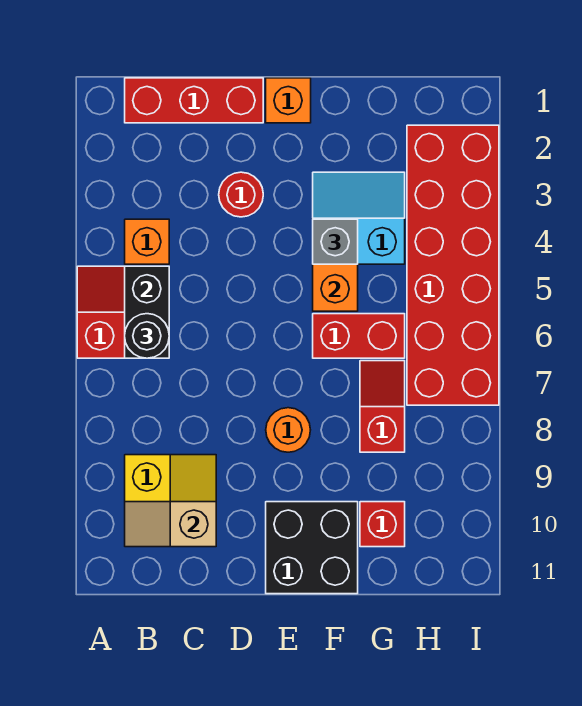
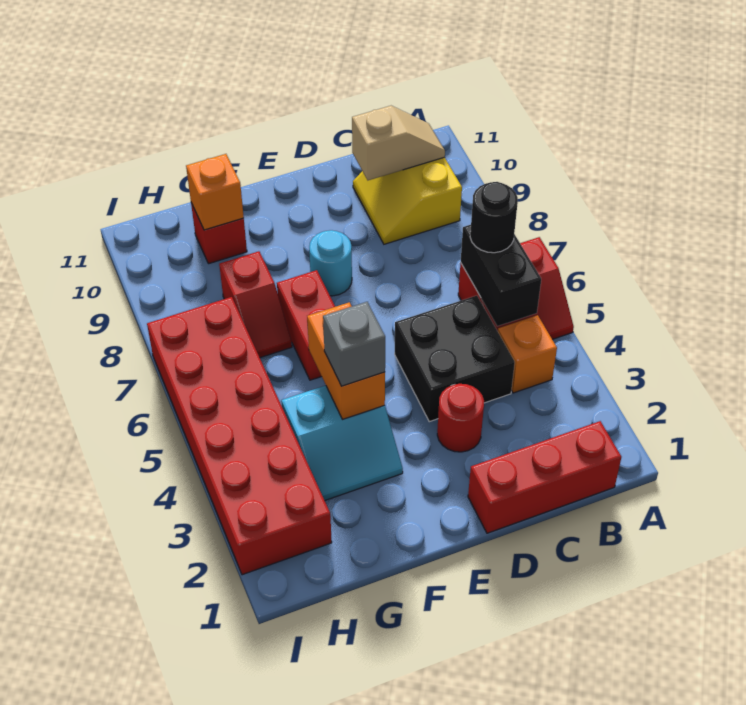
orange brick E1 level 1 -> orange brick G10 level 2
orange round brick E8 level 1 -> cyan round brick E8 level 1
black brick E10:F11 level 1 -> black brick C4:D5 level 1
red brick F6:G6 level 1 -> red brick F6:F7 level 1

